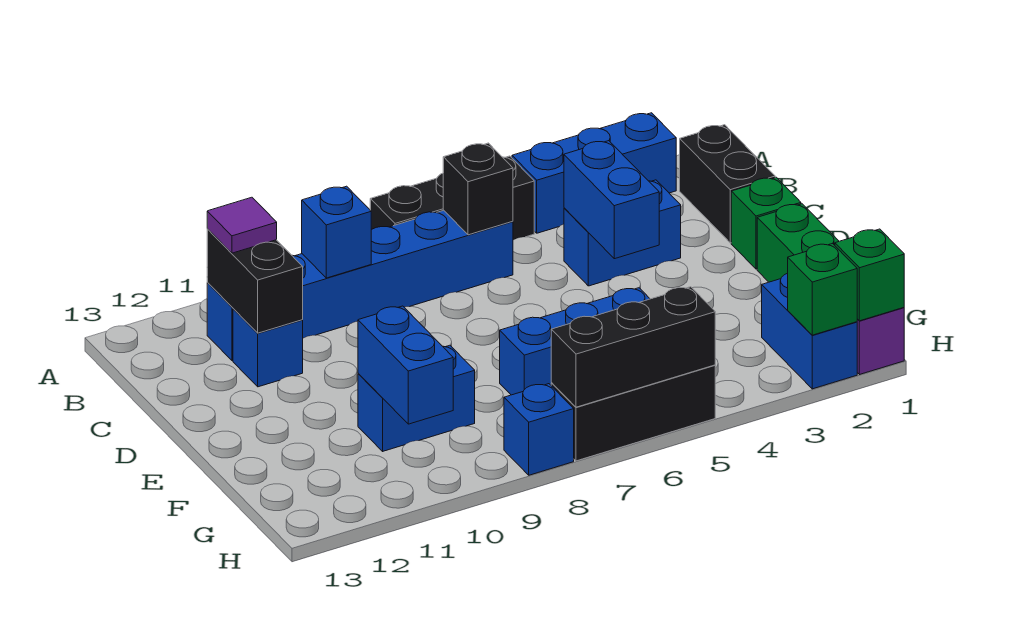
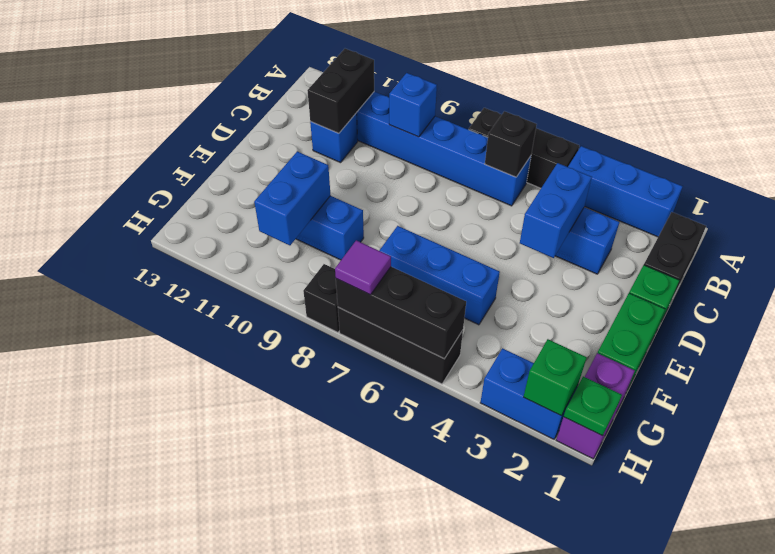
purple tile B11 level 3 -> purple tile H7 level 3
blue brick G2:H2 level 1 -> blue brick H2:H3 level 1
green brick H1 level 2 -> green plate H1 level 2
blue brick H8 level 1 -> black brick H8 level 1

